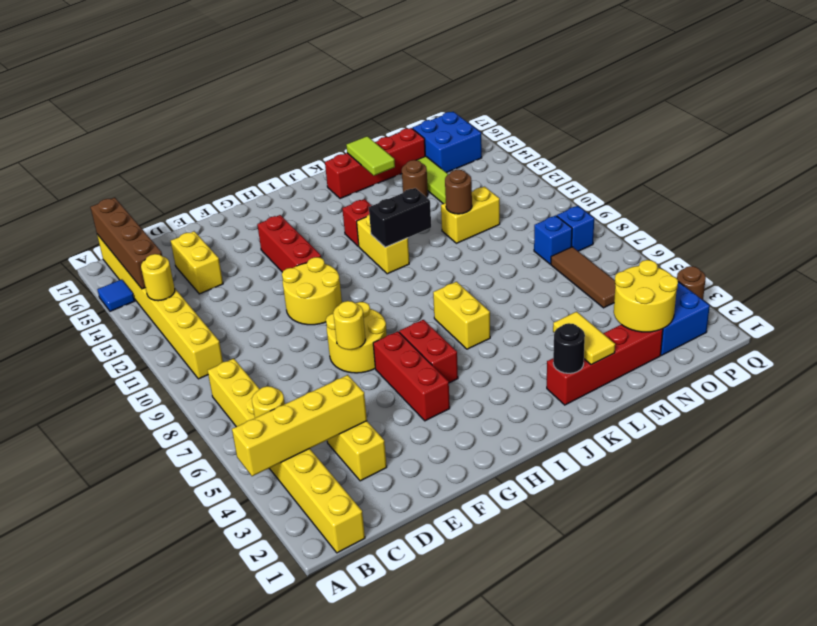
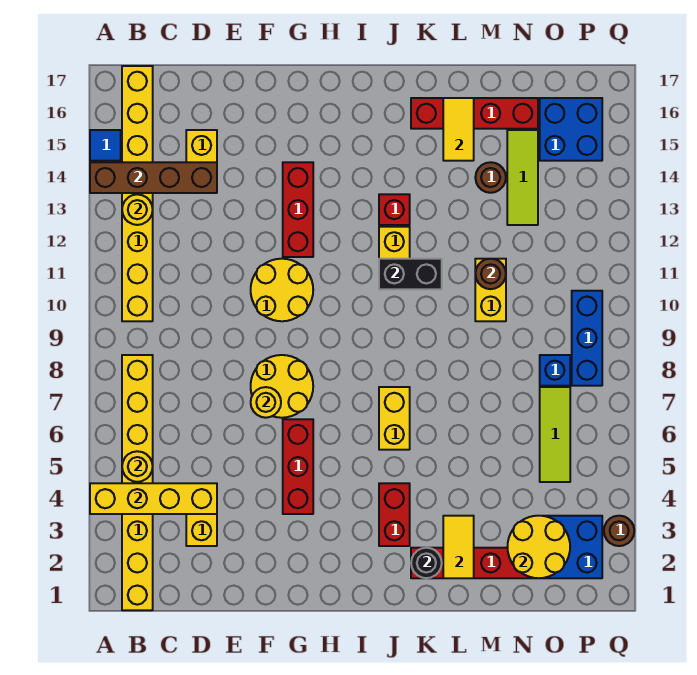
brown brick B14:B17 level 2 -> brown brick A14:D14 level 2
red brick H5:H6 level 1 -> red brick J3:J4 level 1
lime tile L15:L16 level 2 -> yellow tile L15:L16 level 2
yellow brick M11:N11 level 1 -> yellow brick M10:M11 level 1
brown tile O5:O7 level 1 -> lime tile O5:O7 level 1
blue brick P8 level 1 -> blue brick P8:P10 level 1

